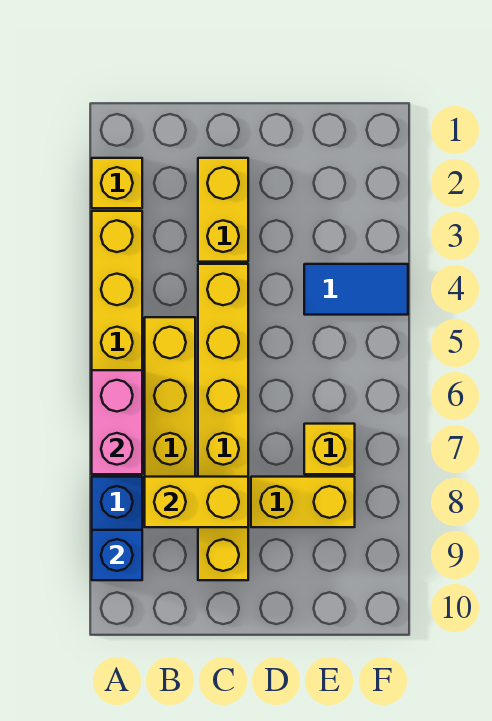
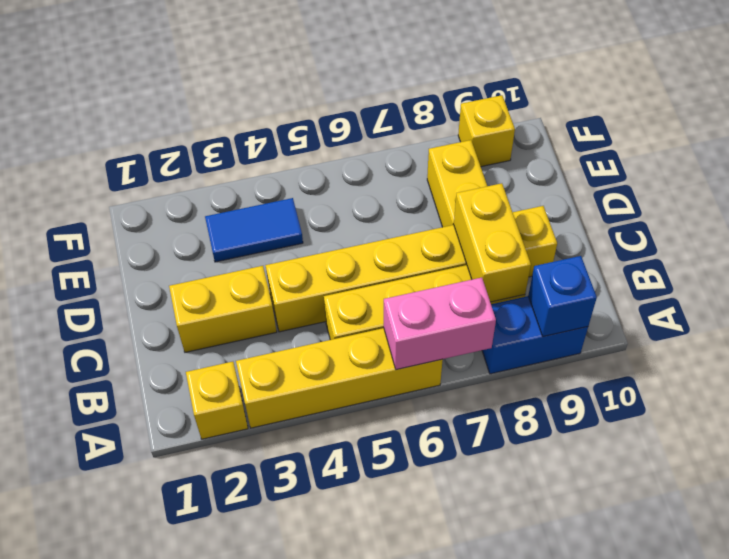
blue tile E4:F4 level 1 -> blue tile E3:E4 level 1
yellow brick E7 level 1 -> yellow brick F9 level 1

